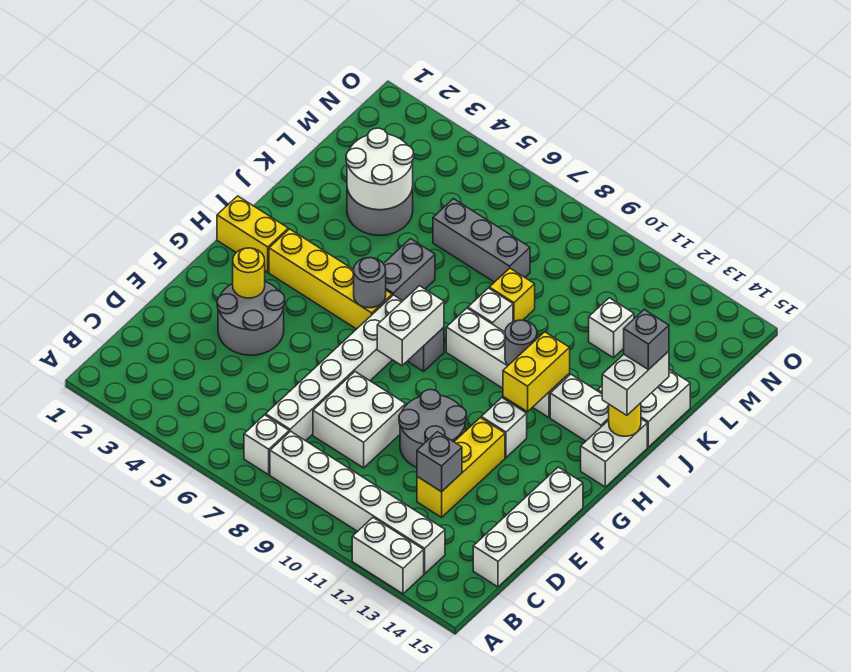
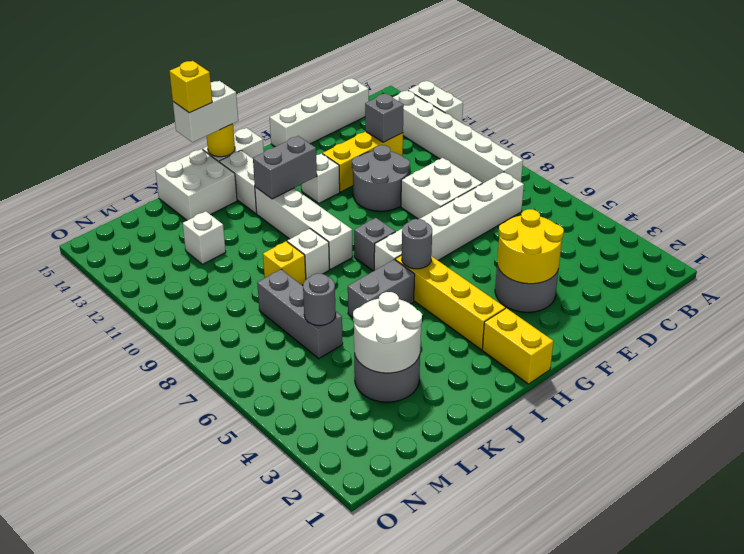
white brick B7 level 1 -> none
yellow round brick F3 level 2 -> yellow round brick E3:F4 level 2
white brick G8:H8 level 2 -> none
yellow brick H12:I12 level 2 -> grey brick H12:I12 level 2
grey round brick I11 level 2 -> grey round brick L6 level 2
grey brick J15 level 4 -> yellow brick J15 level 4

